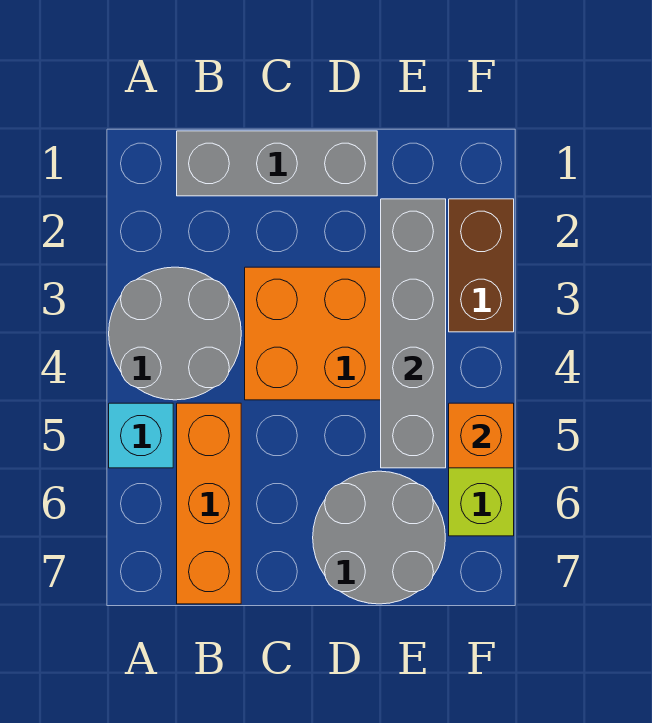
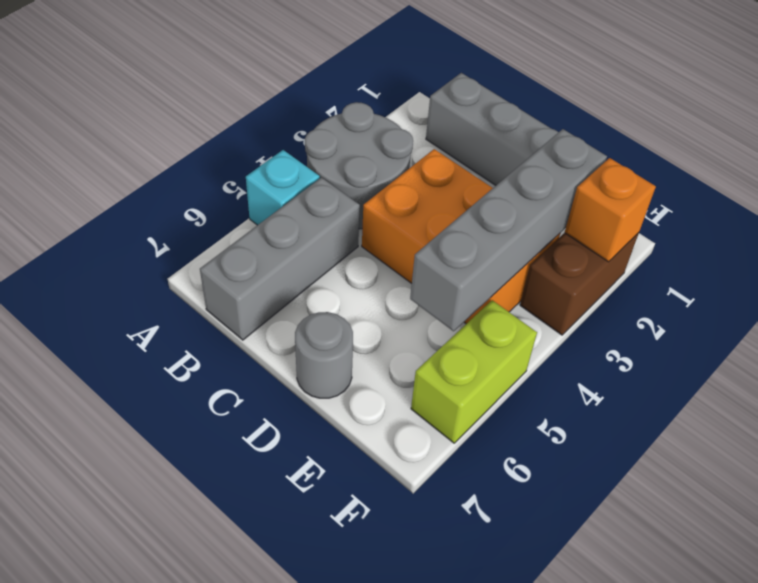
orange brick B5:B7 level 1 -> grey brick B5:B7 level 1
grey round brick D6:E7 level 1 -> grey round brick D7 level 1
orange brick F5 level 2 -> orange brick F2 level 2

